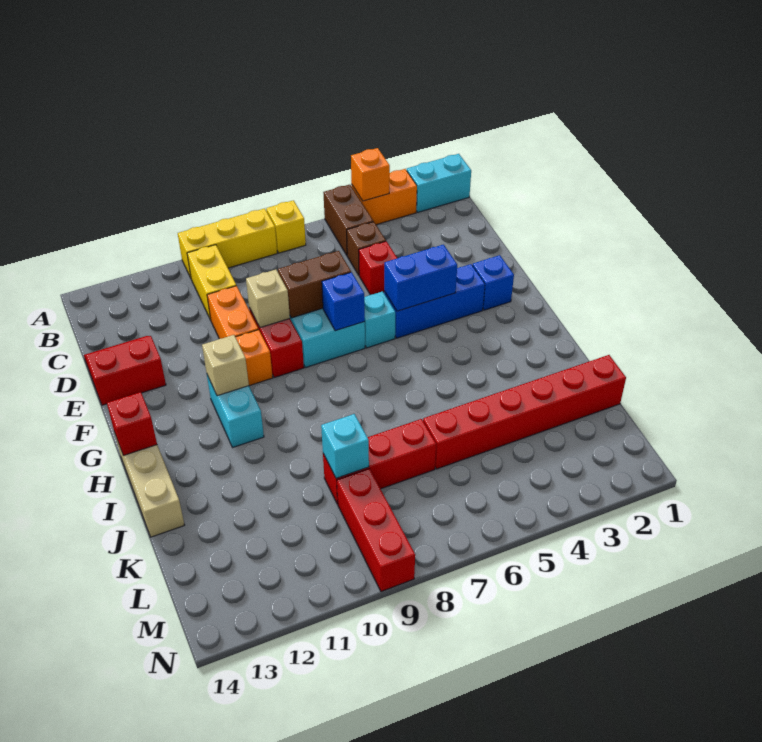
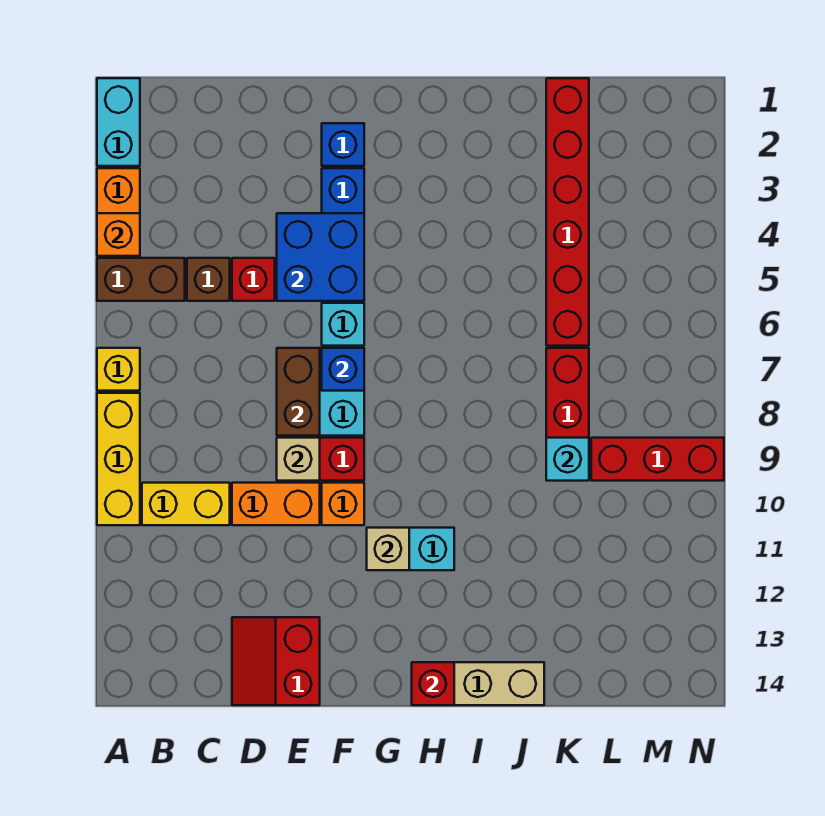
blue brick F4:F5 level 2 -> blue brick E4:F5 level 2

